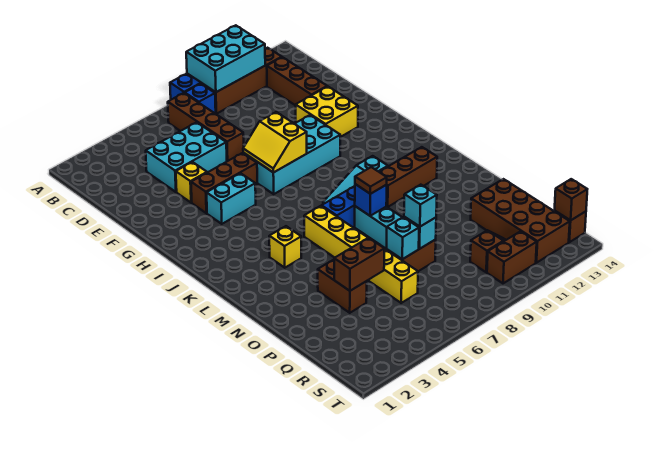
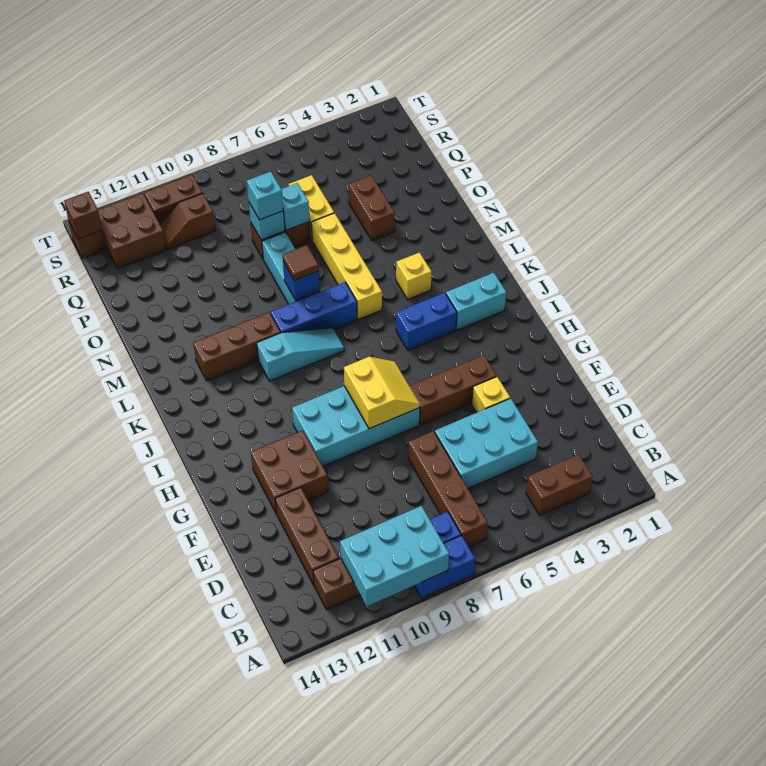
yellow brick F11:G12 level 1 -> brown brick F11:G12 level 1
cyan brick H4:H5 level 1 -> cyan brick J2:J3 level 1
none -> blue brick J4:J5 level 1
brown brick P4:P5 level 2 -> brown brick B3:B4 level 1
brown brick P12:S13 level 1 -> brown brick R12:S13 level 1

